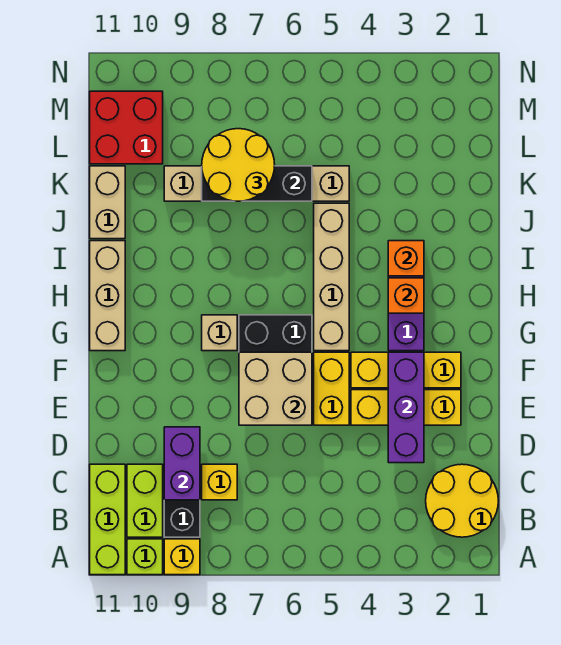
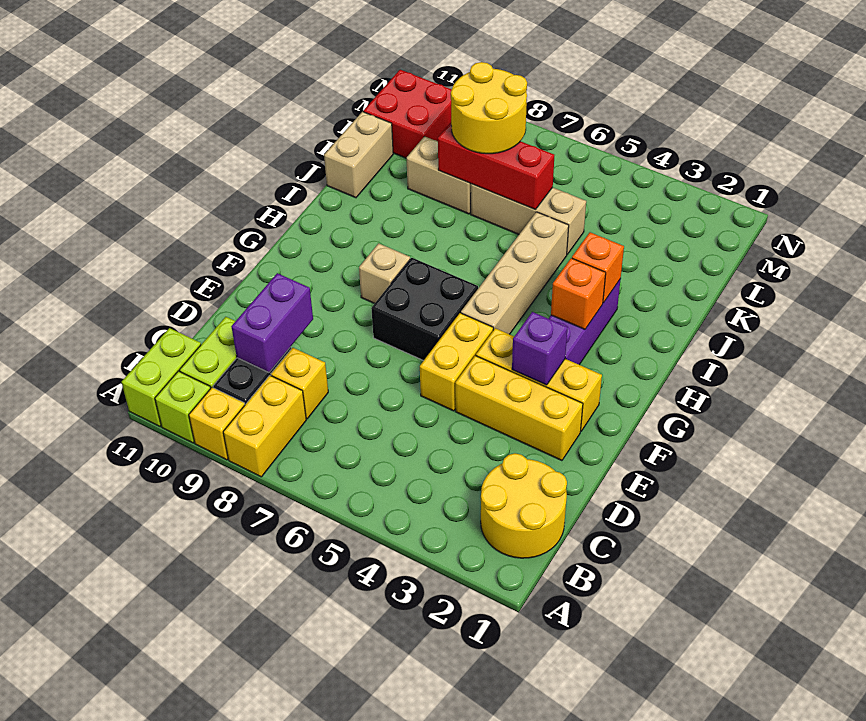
none -> yellow brick A8:B8 level 1
lime brick A11:C11 level 1 -> lime brick A11:B11 level 1
purple brick D3:F3 level 2 -> purple brick F3 level 2
tan brick E6:F7 level 2 -> none
tan brick G11:I11 level 1 -> none
black brick K6:K8 level 2 -> red brick K6:K8 level 2

